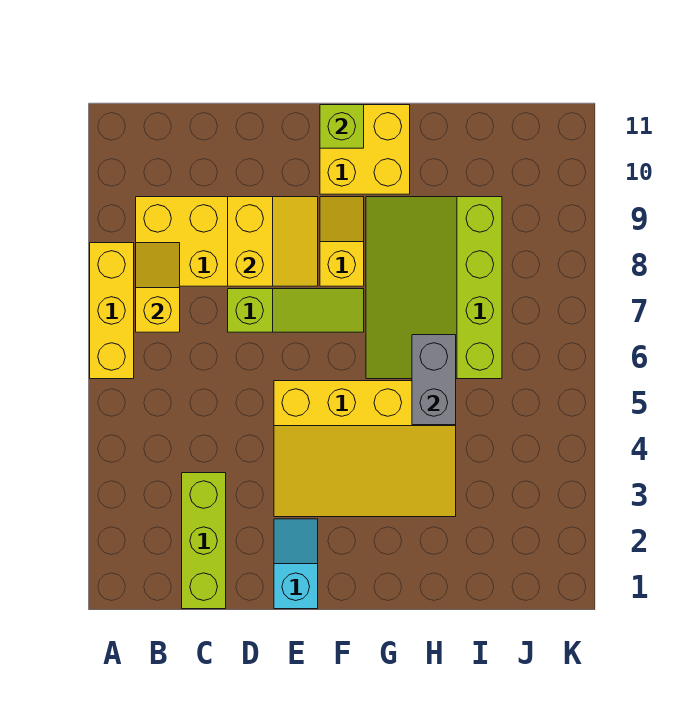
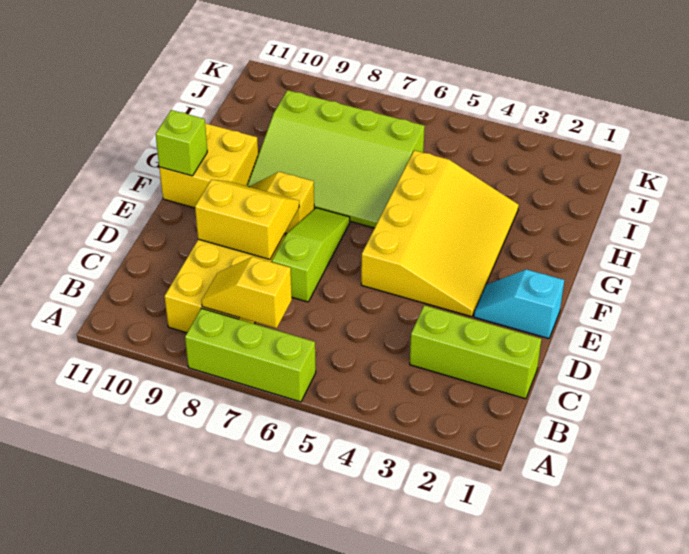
yellow brick A6:A8 level 1 -> lime brick A6:A8 level 1
grey brick H5:H6 level 2 -> none

